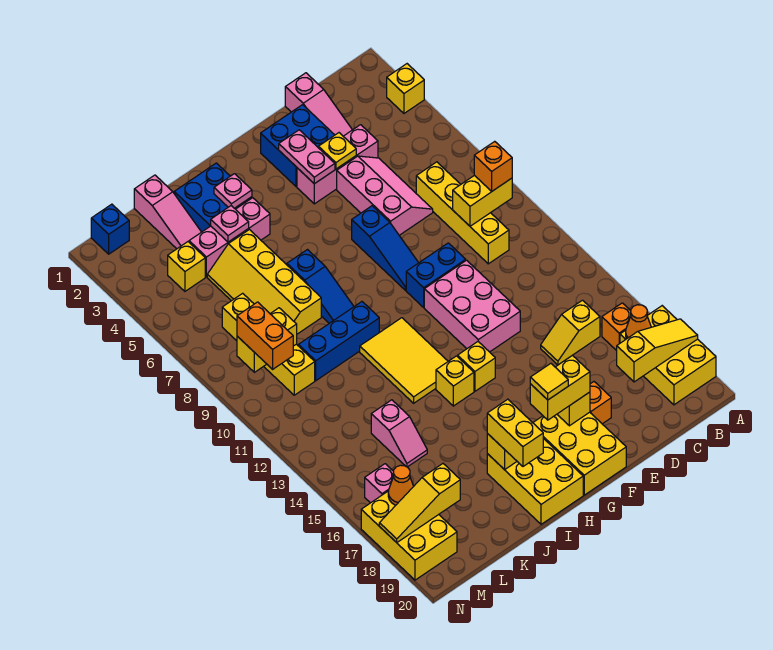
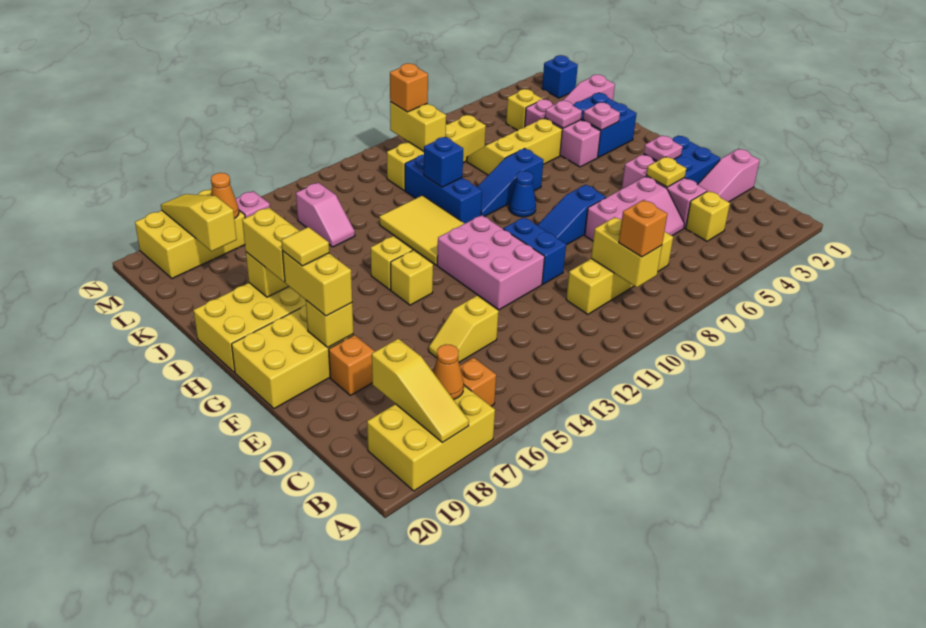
yellow brick A3 level 1 -> yellow brick C4 level 1
yellow slope C15:D15 level 1 top C -> yellow slope D14:D15 level 1 top 14
pink brick E11:F13 level 1 -> pink brick E11:G12 level 1
pink plate F3:F4 level 2 -> pink plate F3 level 2
none -> blue cone H8 level 1
yellow tile H11:I13 level 1 -> yellow tile H11:J12 level 1
yellow brick I18:I19 level 3 -> yellow brick H18:I18 level 3
yellow slope J5:K8 level 1 top J -> yellow slope J5:K7 level 1 top J
none -> blue brick J10 level 2
pink slope K14:K15 level 1 top 14 -> pink slope K14:L14 level 1 top L
orange brick M9:M10 level 3 -> orange brick M9 level 3

